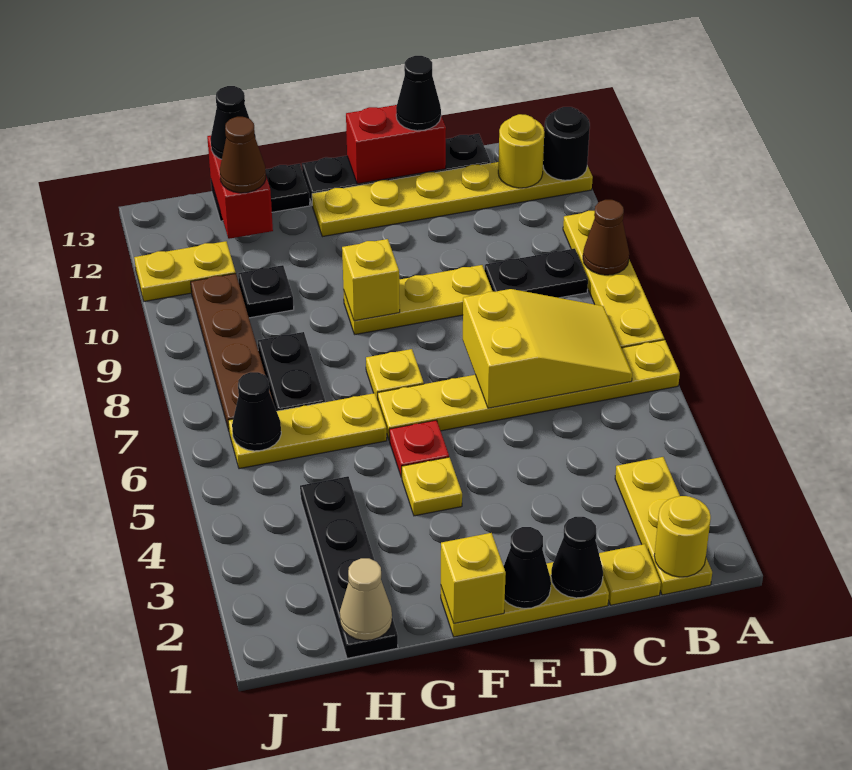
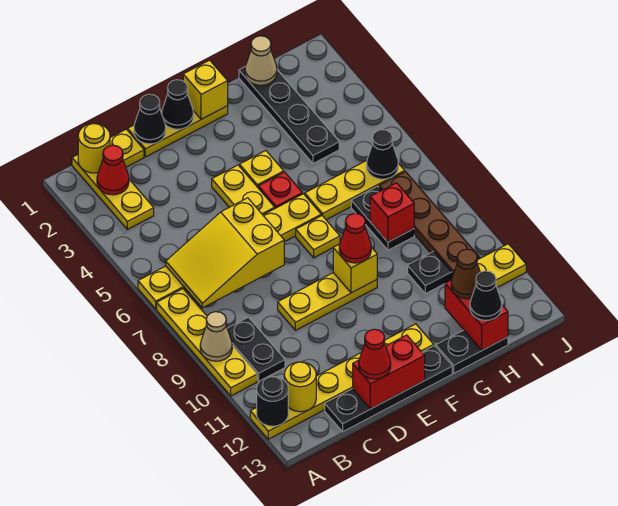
brown cone A9 level 2 -> tan cone A9 level 2
none -> red cone B2 level 2
black plate B9:C9 level 1 -> black plate B9:B10 level 1
black cone D13 level 3 -> red cone D13 level 3
none -> yellow plate E4:E5 level 1
none -> red cone F9 level 3
none -> red brick H8 level 2

